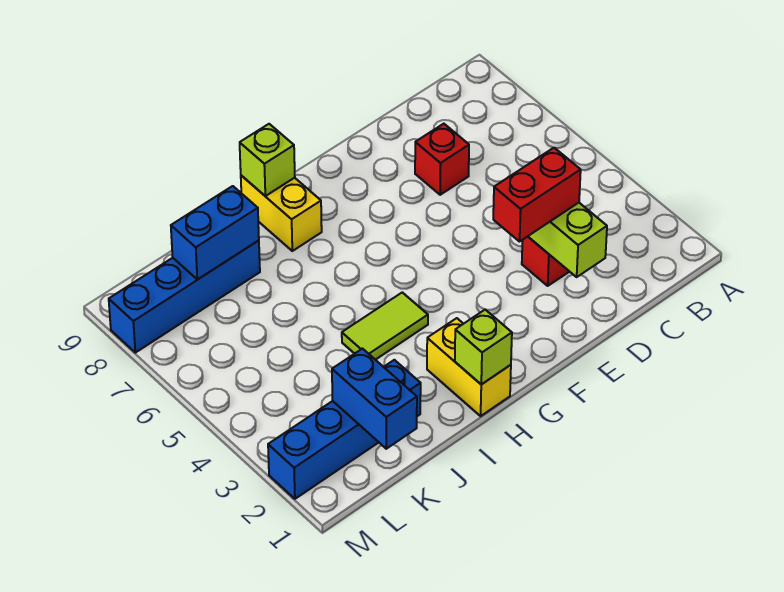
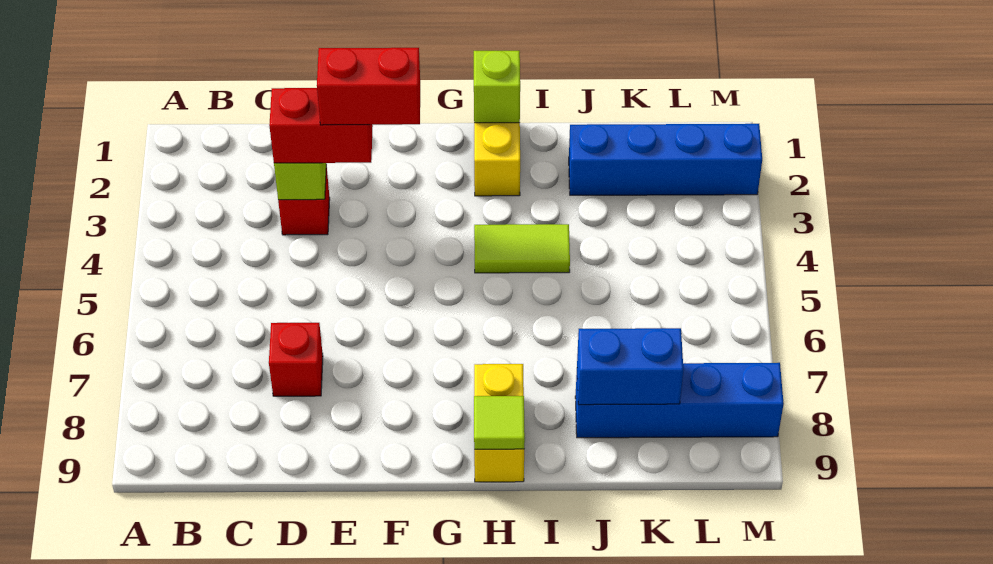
none -> red brick E3:F3 level 4
lime brick H9 level 2 -> lime tile H9 level 2
blue brick K1:K2 level 2 -> none

